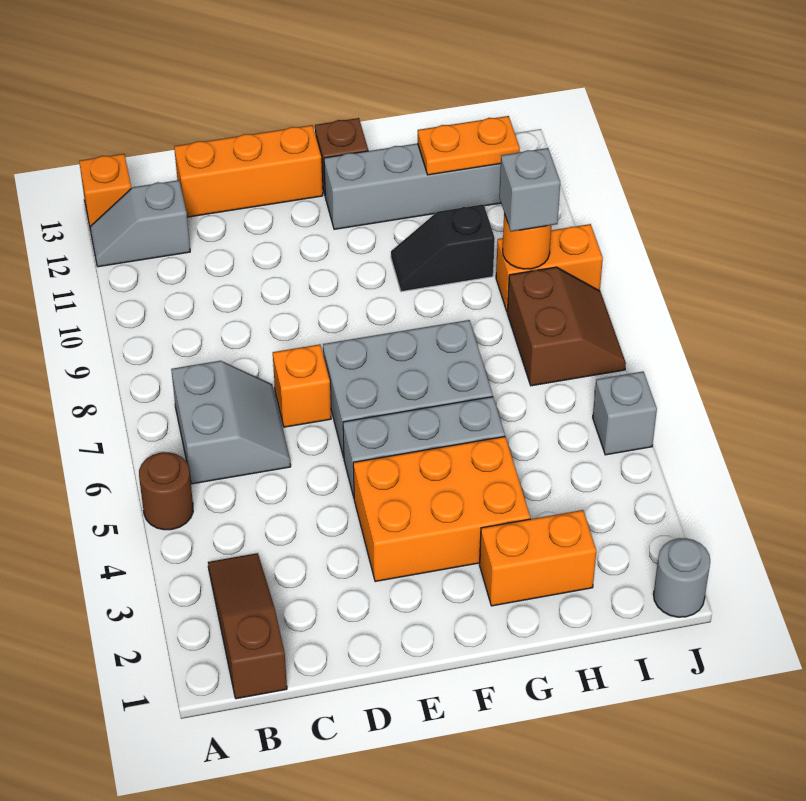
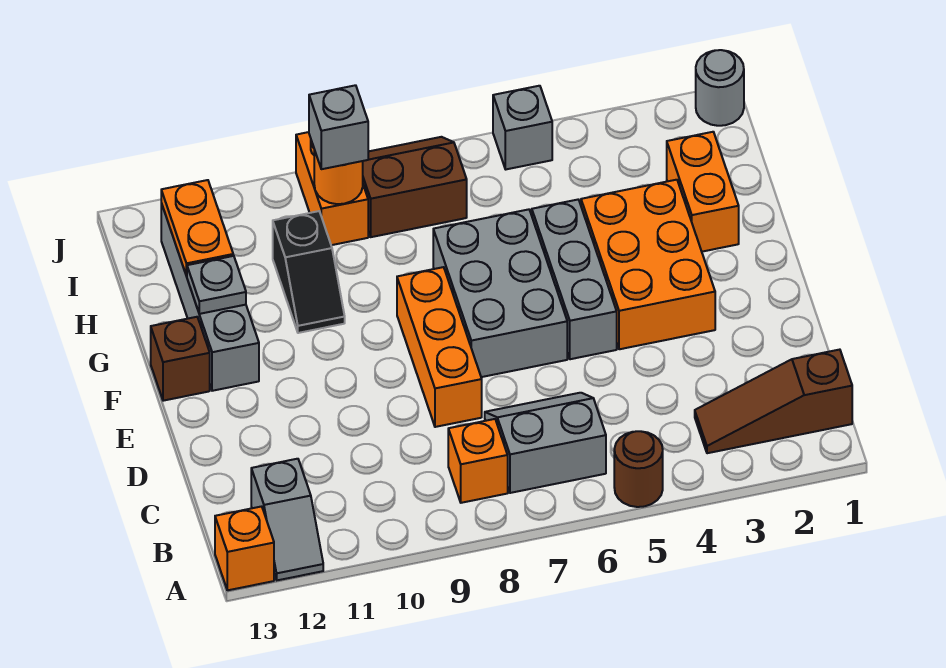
orange brick C13:E13 level 1 -> orange brick D8:F8 level 1
orange brick D7 level 1 -> orange brick B8 level 1
none -> grey plate G12 level 2

